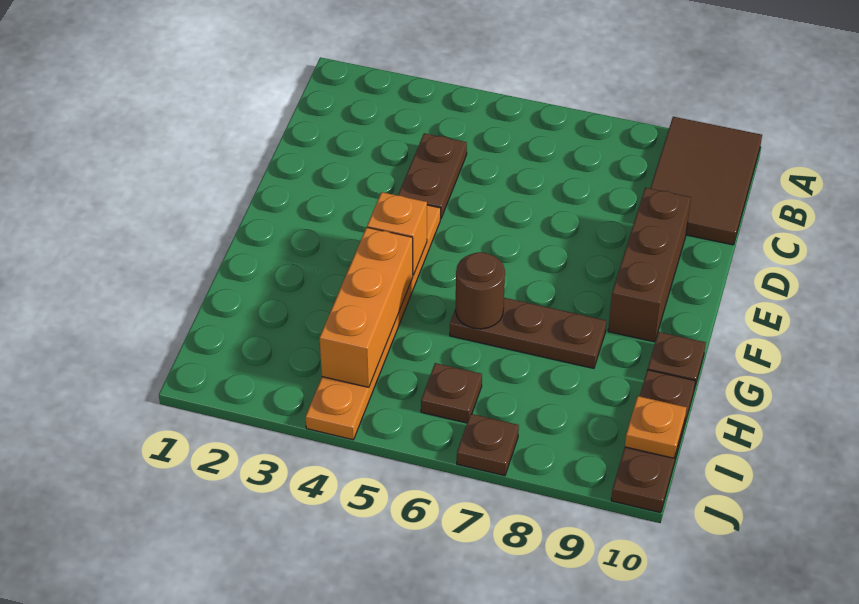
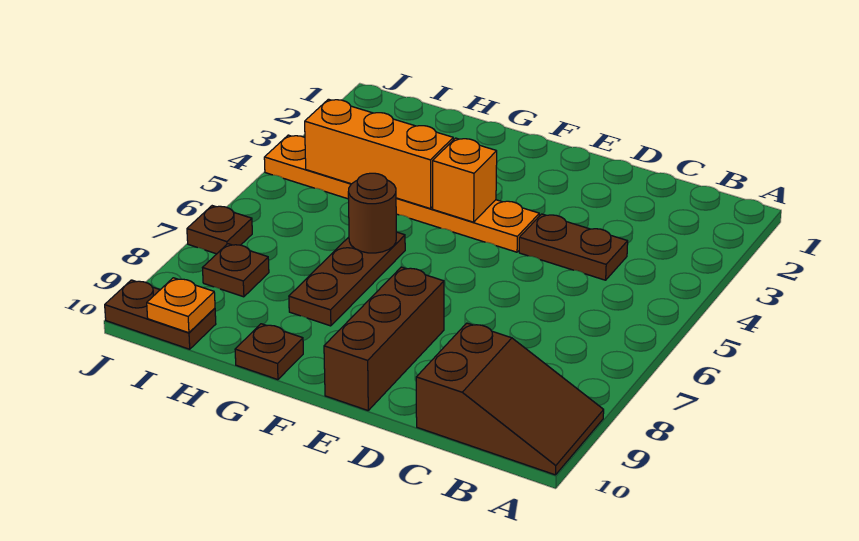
brown tile A9:C10 level 1 -> brown slope A9:C10 level 1 top C
brown brick D9:F9 level 1 -> brown brick E8:E10 level 1
brown plate H10:J10 level 1 -> brown plate I10:J10 level 1
brown plate I6 level 1 -> brown plate I8 level 1

